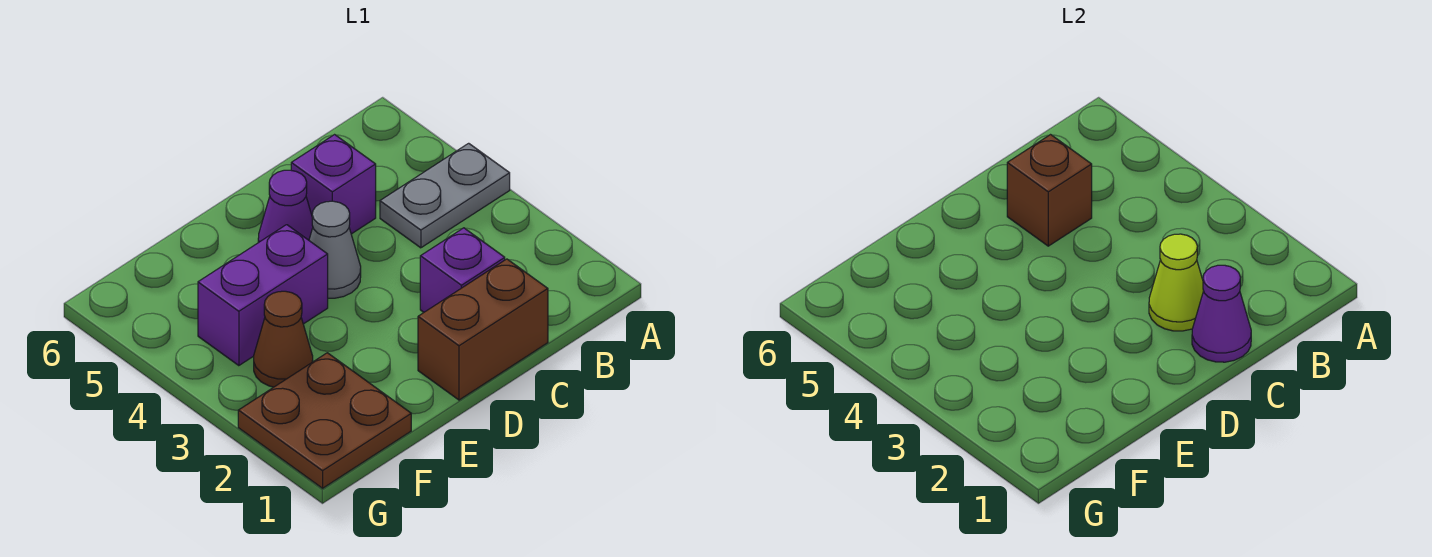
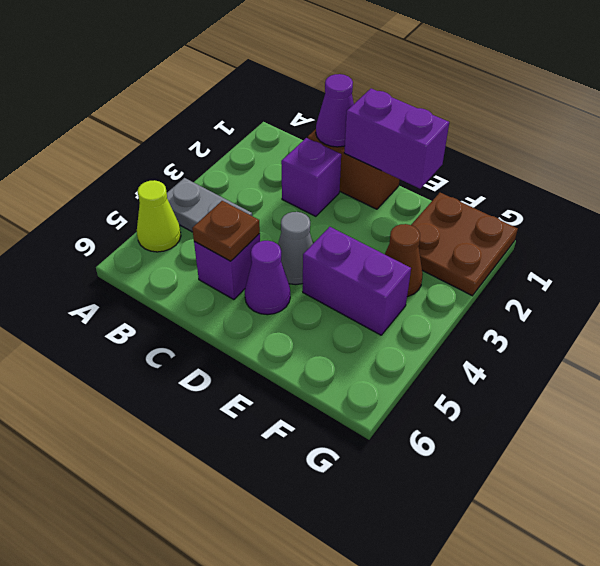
lime cone C2 level 2 -> lime cone A5 level 1
brown brick C5 level 2 -> brown plate C5 level 2
none -> purple brick D1:E1 level 2

